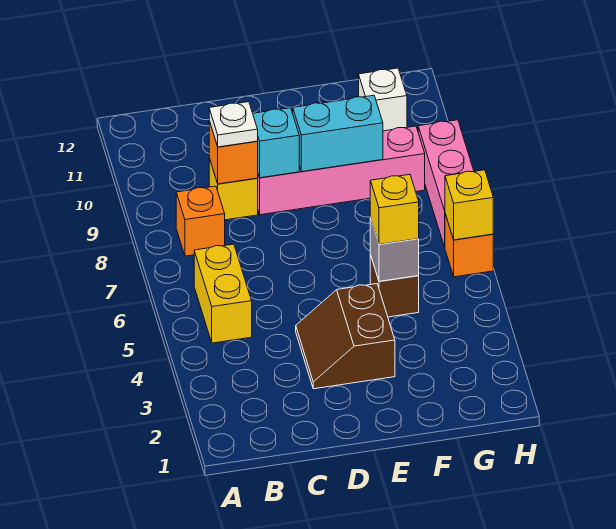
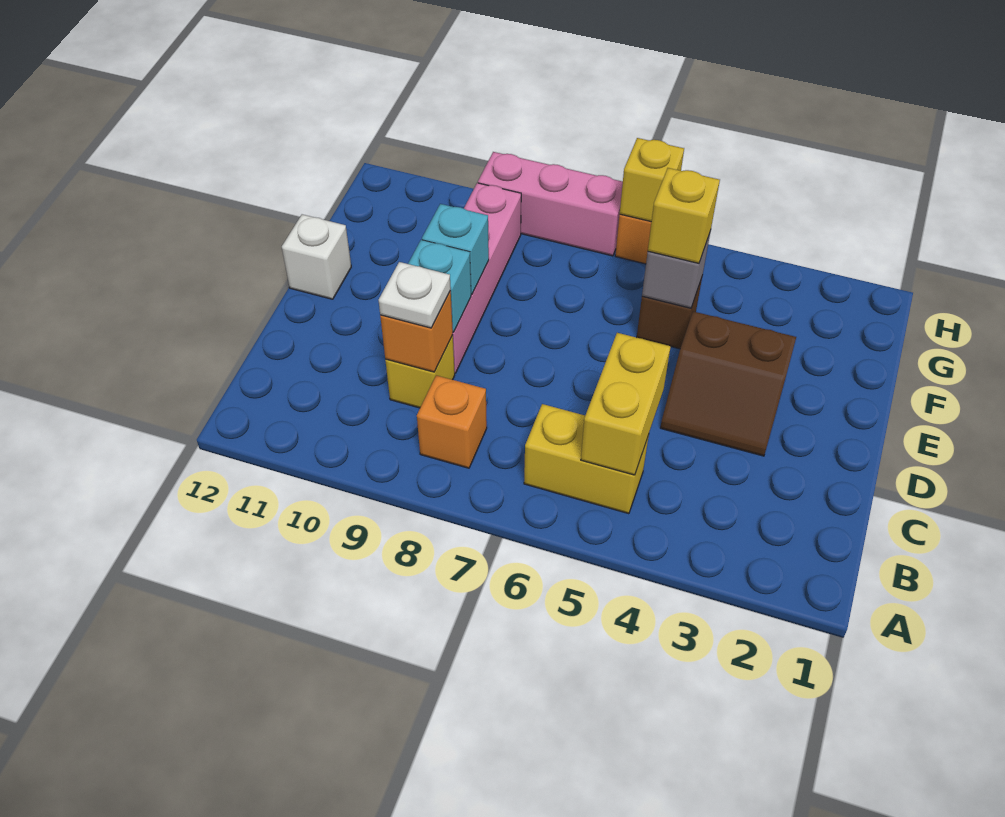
none -> yellow brick B5:C5 level 2
cyan brick E9:F9 level 2 -> cyan brick E9 level 2
white brick G11 level 1 -> white brick E12 level 1

